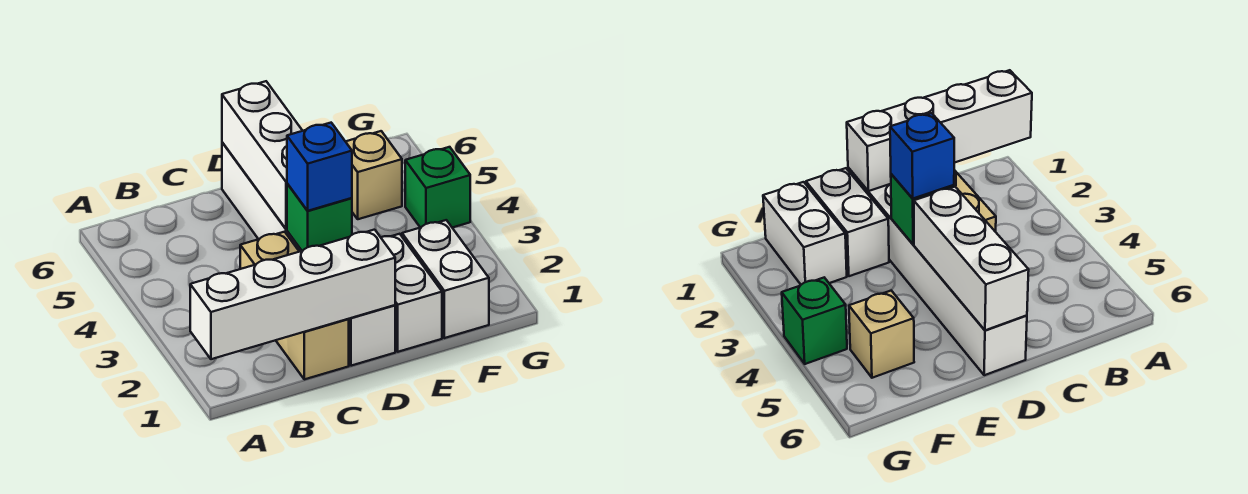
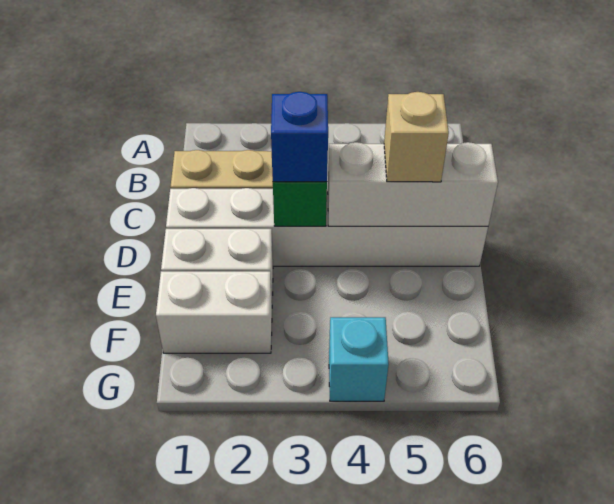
white brick A1:D1 level 2 -> none
tan brick F5 level 1 -> tan brick D5 level 3
green brick G4 level 1 -> cyan brick G4 level 1

